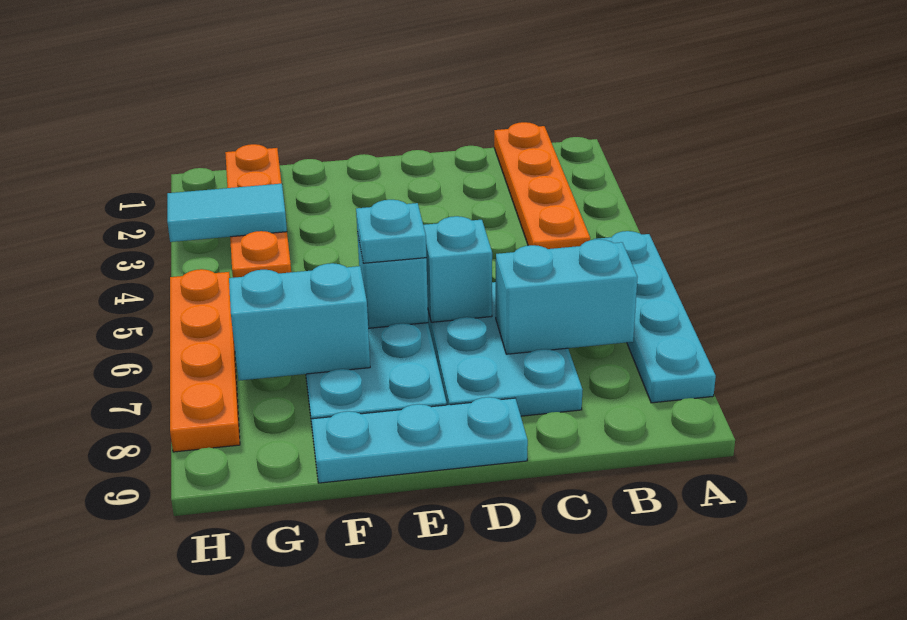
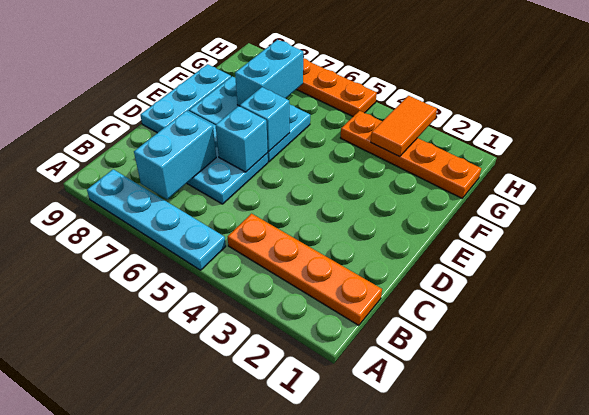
cyan plate E6 level 3 -> none
cyan tile G3:H3 level 2 -> orange tile G3:H3 level 2

